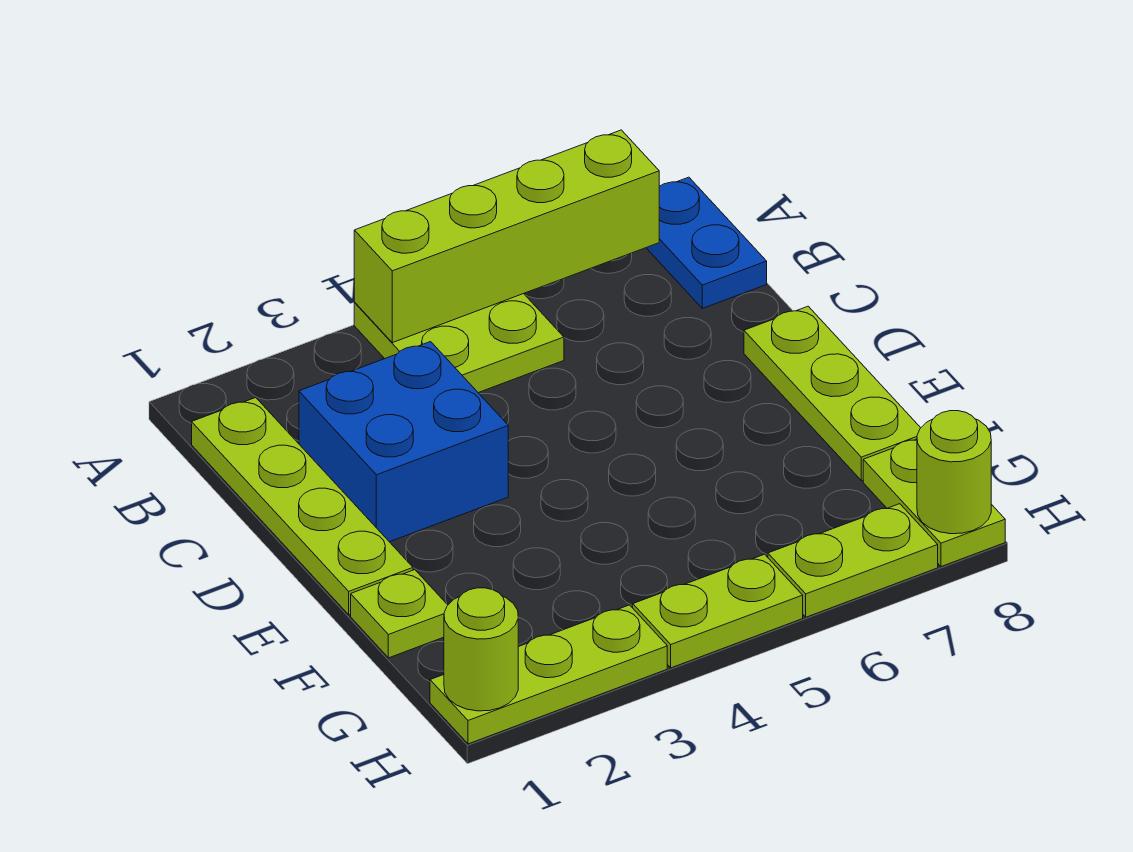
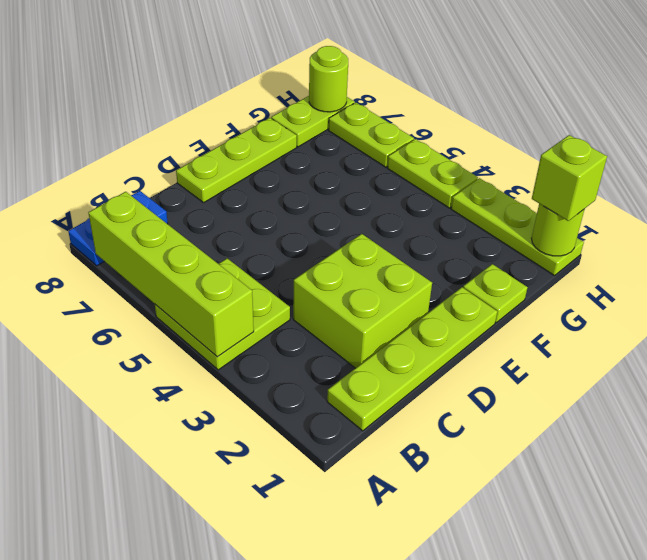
blue brick C2:D3 level 1 -> lime brick C2:D3 level 1
none -> lime brick H1 level 3

